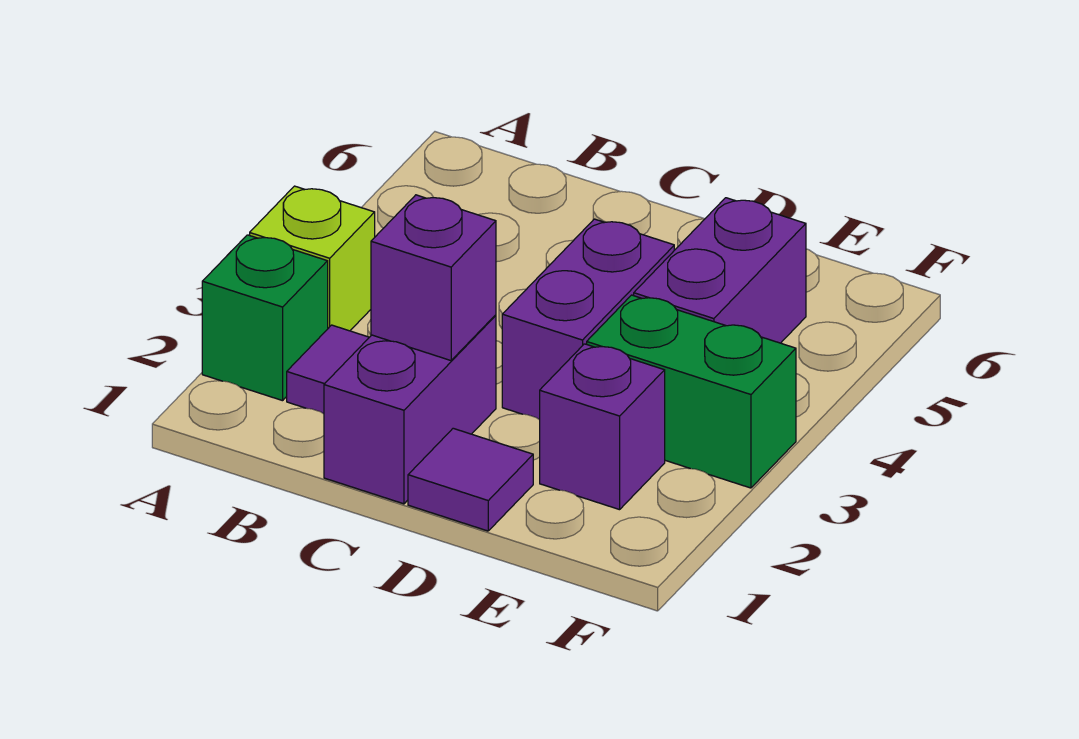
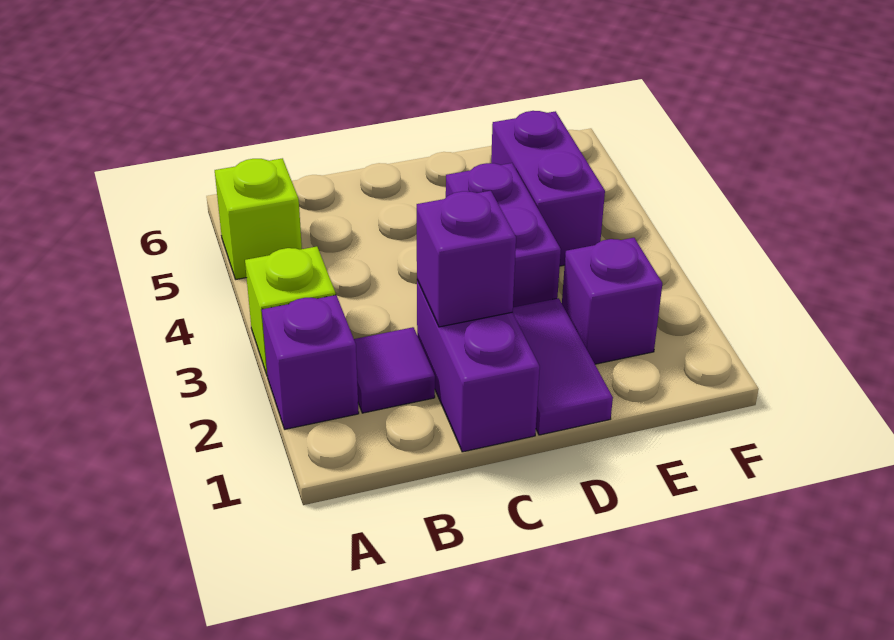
green brick A2 level 1 -> purple brick A2 level 1
none -> lime brick A5 level 1
purple tile D1 level 1 -> purple tile D1:D2 level 1
green brick E3:F3 level 1 -> none

